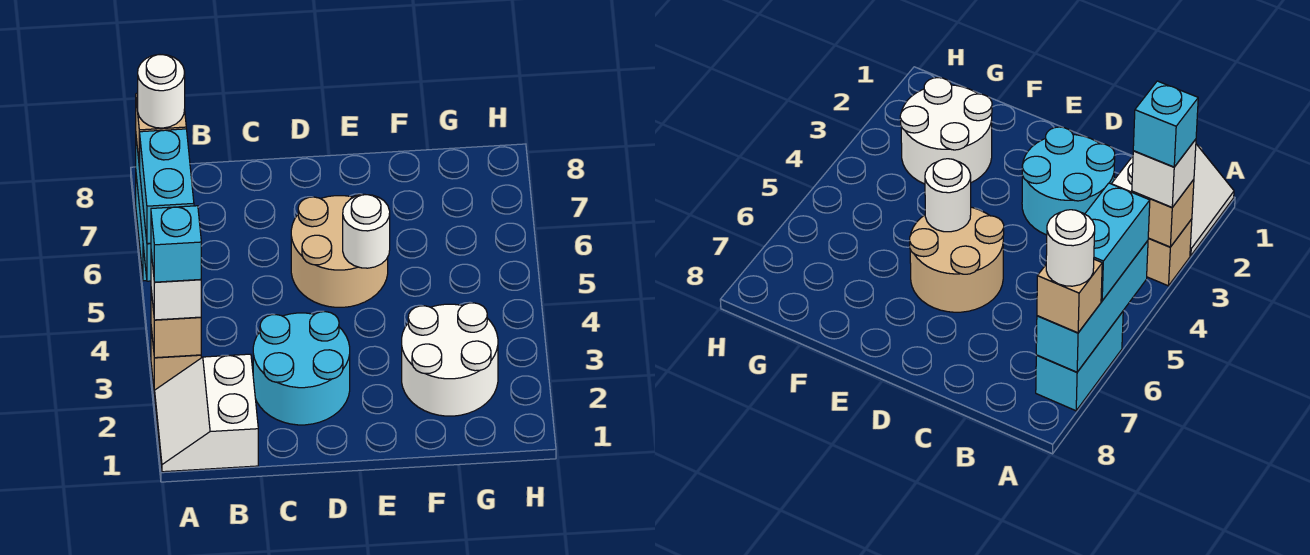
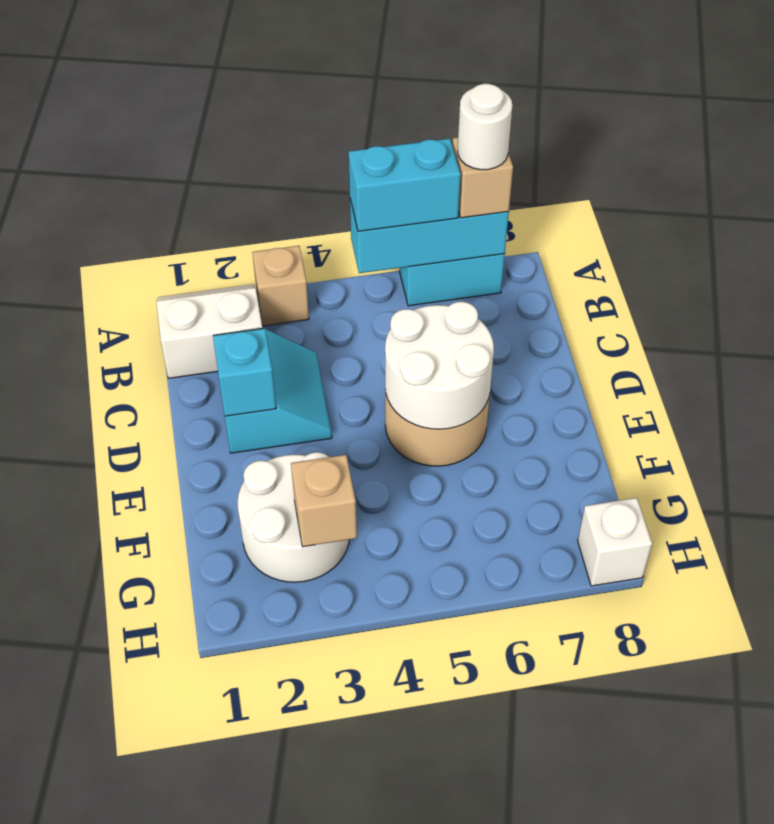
tan brick A3 level 2 -> tan brick G3 level 2
white brick A3 level 3 -> white brick H8 level 1
cyan brick A3 level 4 -> cyan brick D2 level 2
cyan round brick C2:D3 level 1 -> cyan slope C2:D3 level 1 top 2
white round brick E5 level 2 -> white round brick D5:E6 level 2

